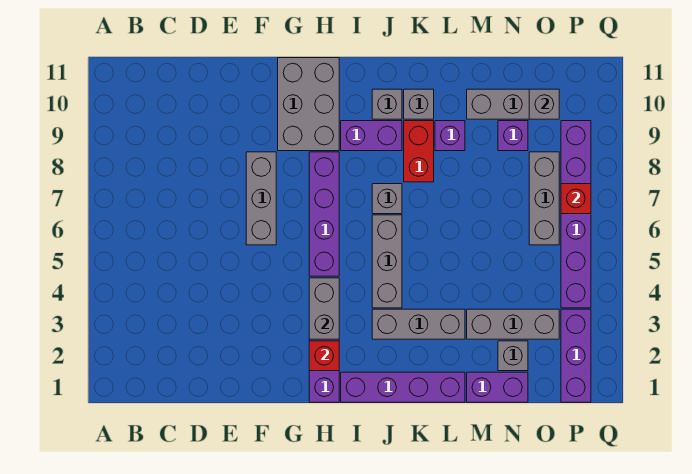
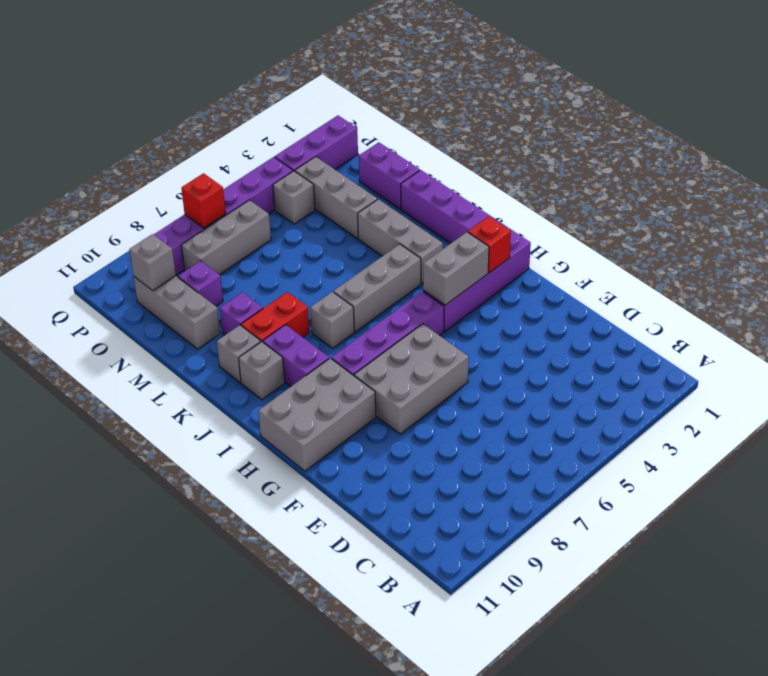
grey brick F6:F8 level 1 -> grey brick F6:G8 level 1
grey brick N2 level 1 -> grey brick O4 level 1

